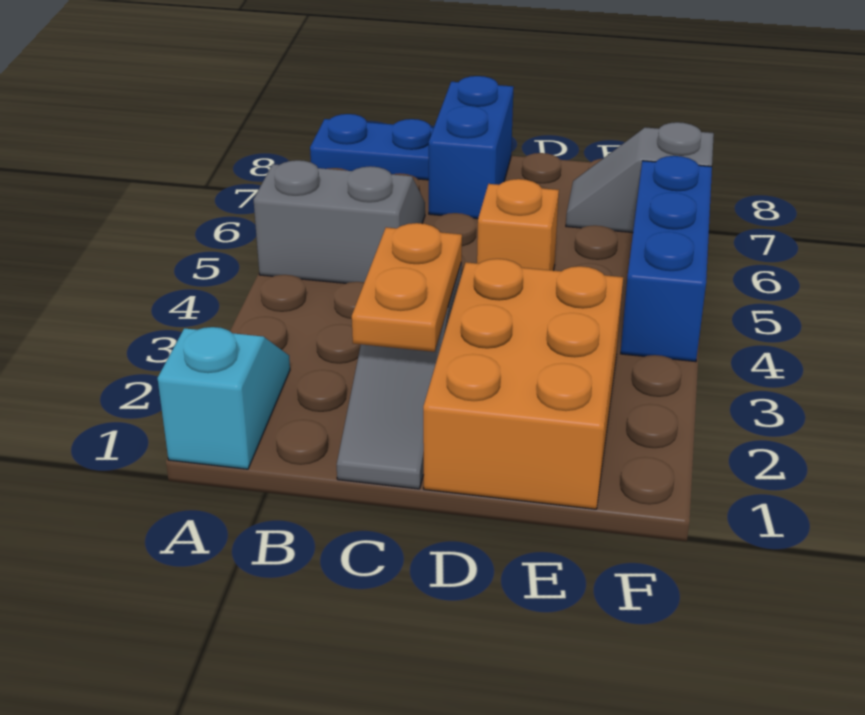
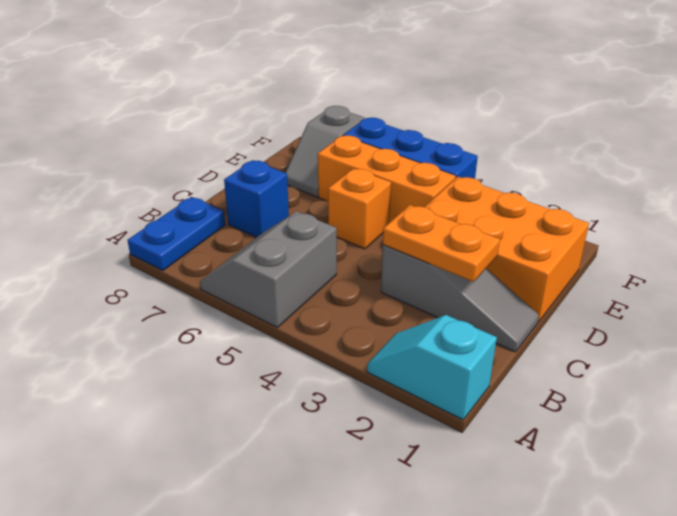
blue brick C7:C8 level 1 -> blue brick C7 level 1
none -> orange brick E4:E6 level 1

